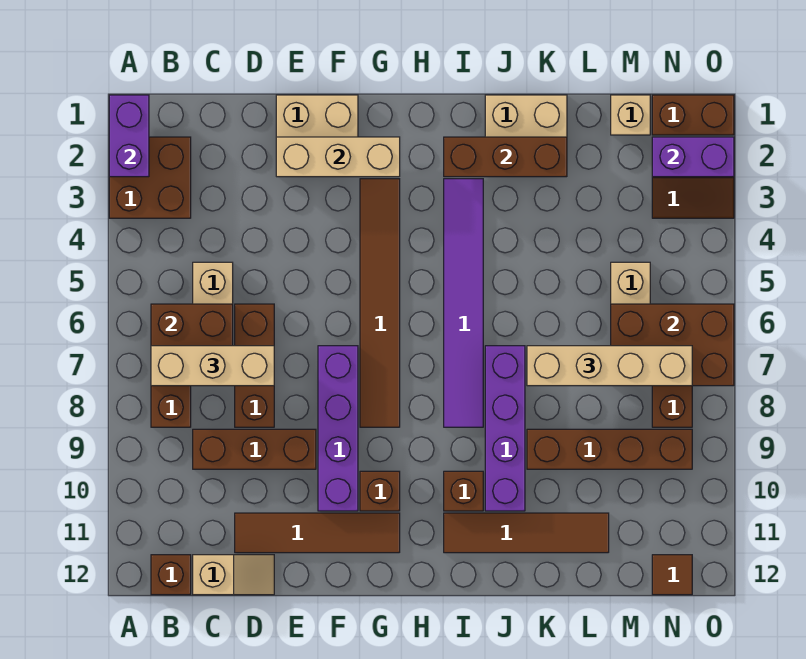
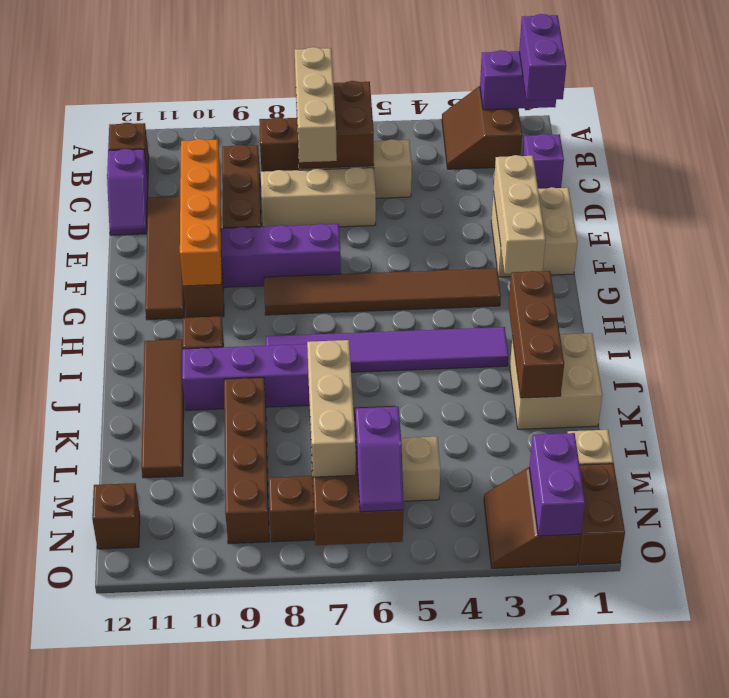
none -> purple brick A1:B1 level 3
brown brick A2:B3 level 1 -> brown slope A2:B3 level 1 top 2
none -> purple brick C1 level 1
tan slope C12:D12 level 1 top C -> purple slope C12:D12 level 1 top C
brown brick D6:D8 level 1 -> tan brick D6:D8 level 1
none -> orange brick D10:G10 level 2
tan brick K7:N7 level 3 -> tan brick L7:N7 level 3
none -> purple slope N6:O6 level 3 top N
brown tile N12 level 1 -> brown brick N12 level 1

